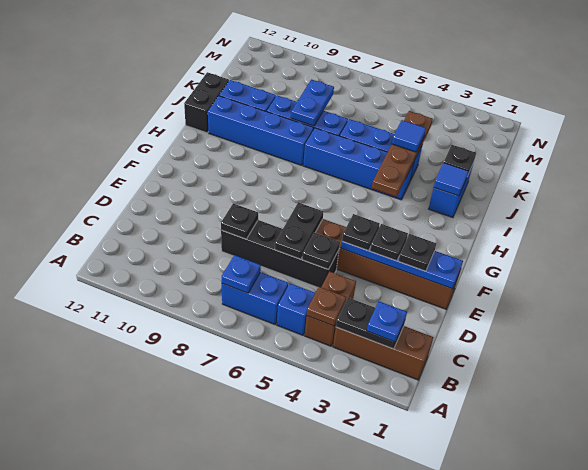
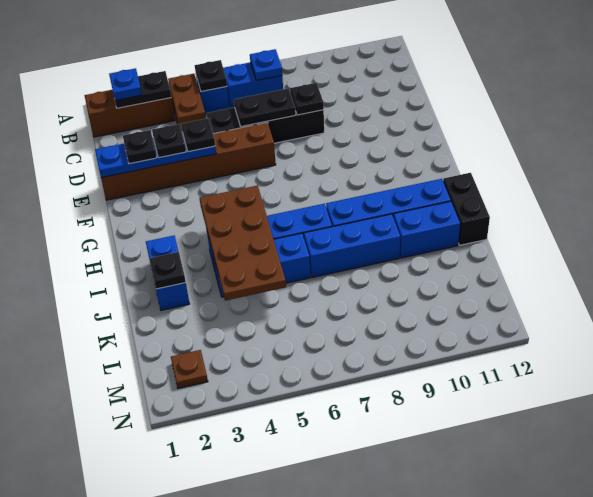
brown plate B4 level 2 -> brown plate M2 level 1
black plate D5 level 2 -> black plate B5 level 2
black plate D6:E6 level 2 -> black plate D6:D7 level 2
brown plate H4:K4 level 2 -> brown plate H4:K5 level 2
blue tile I2 level 2 -> none
blue tile J4 level 3 -> none
blue plate J8:K8 level 2 -> none

